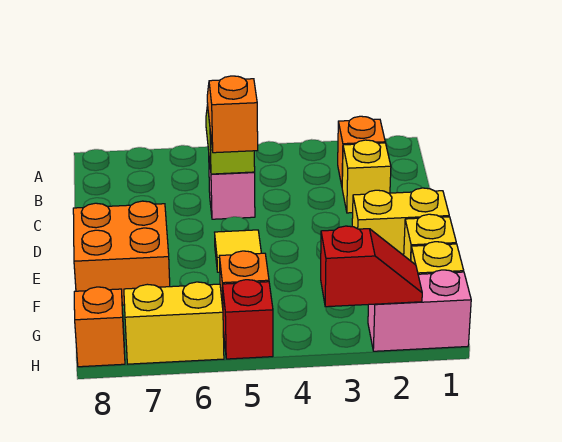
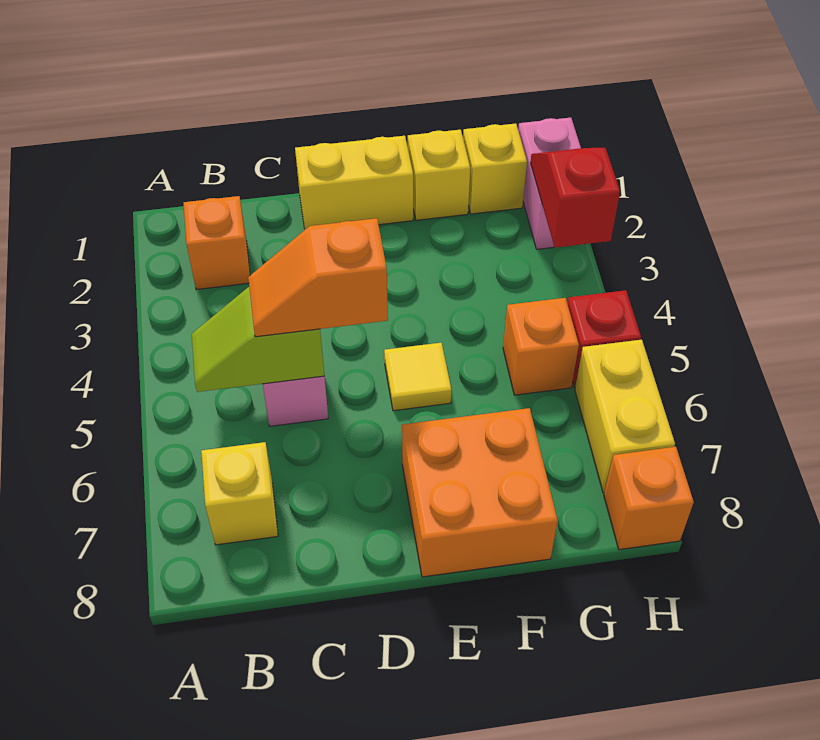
yellow brick C2 level 1 -> yellow brick B7 level 1
yellow brick E1:E2 level 1 -> yellow brick D1:E1 level 1

